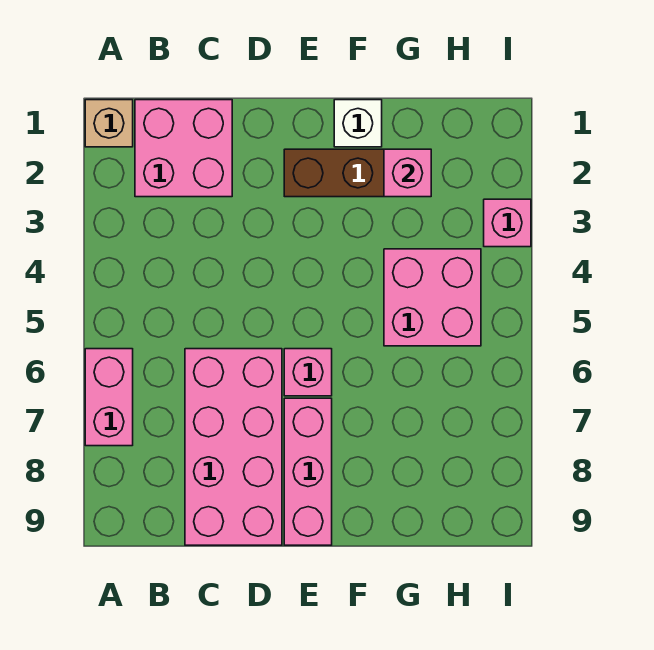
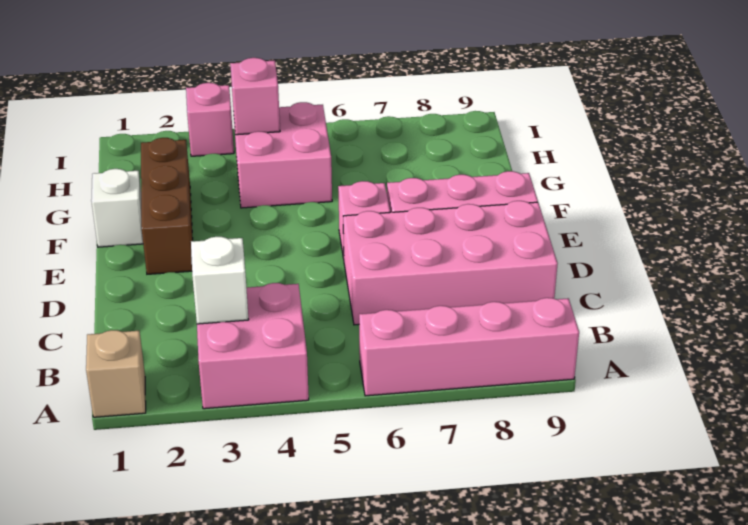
pink brick A6:A7 level 1 -> pink brick A6:A9 level 1
pink brick B1:C2 level 1 -> pink brick A3:B4 level 1
none -> white brick B3 level 2
pink brick G2 level 2 -> pink brick H4 level 2

